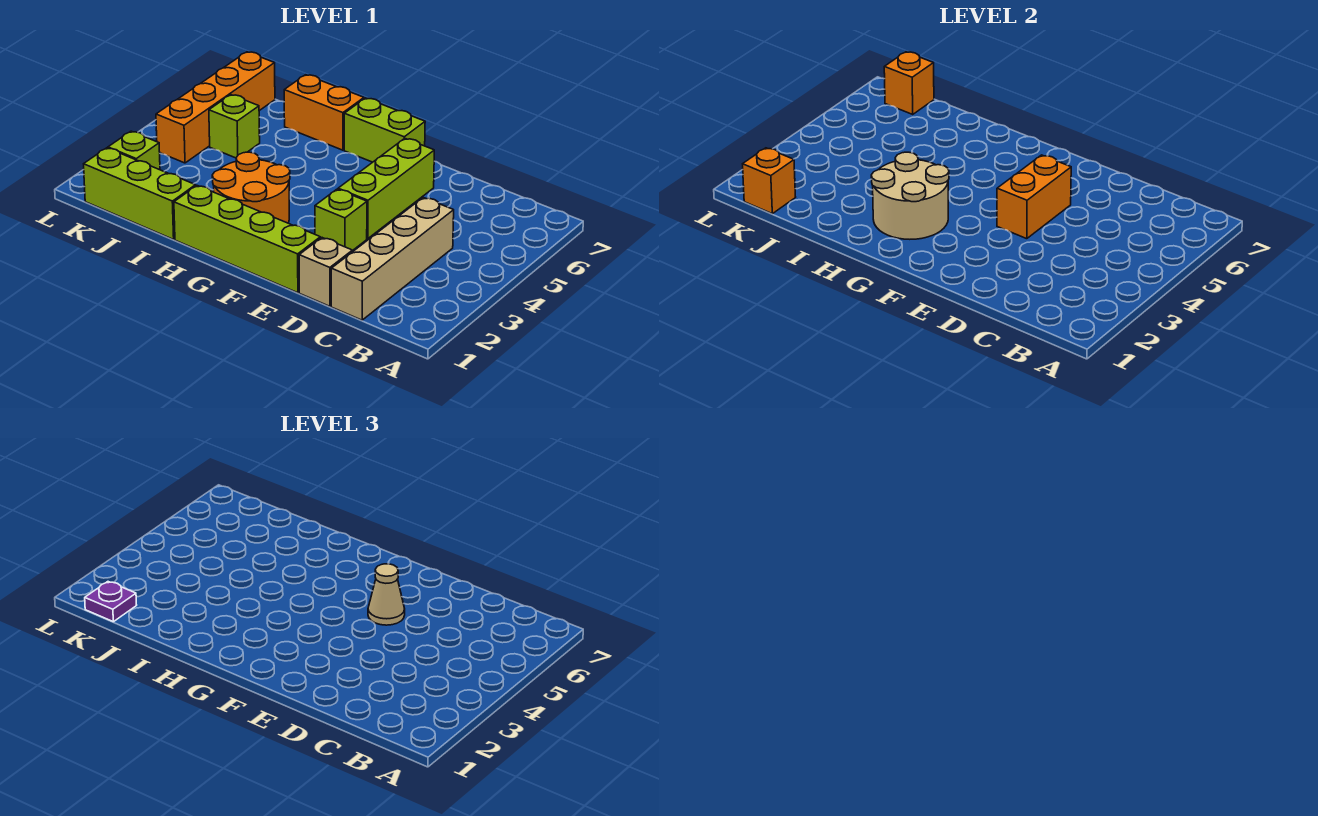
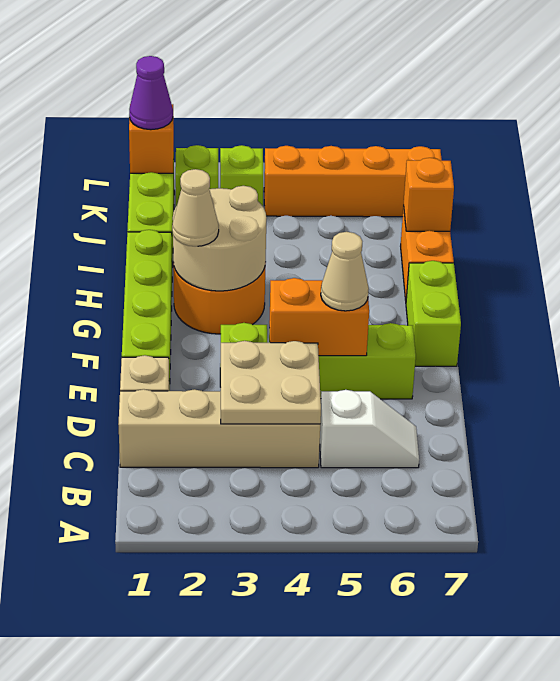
none -> tan plate C3:D4 level 2
none -> white slope C5:C6 level 1 top 5
none -> tan cone G2 level 3
lime brick J5 level 1 -> lime brick K3 level 1
purple plate K1 level 3 -> purple cone K1 level 3
orange brick K7 level 2 -> orange brick I7 level 2

